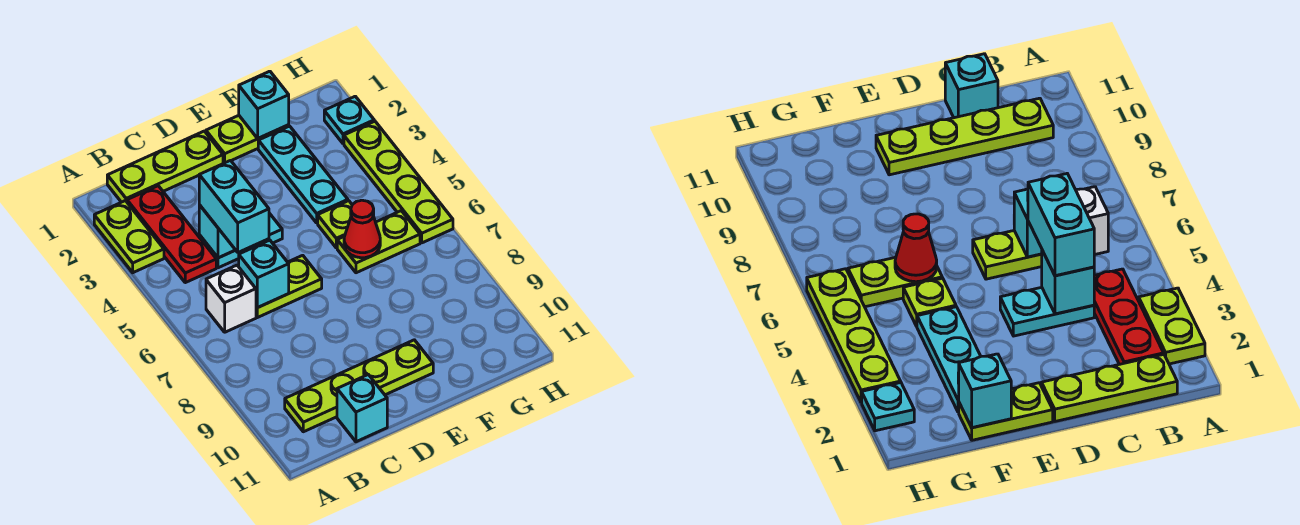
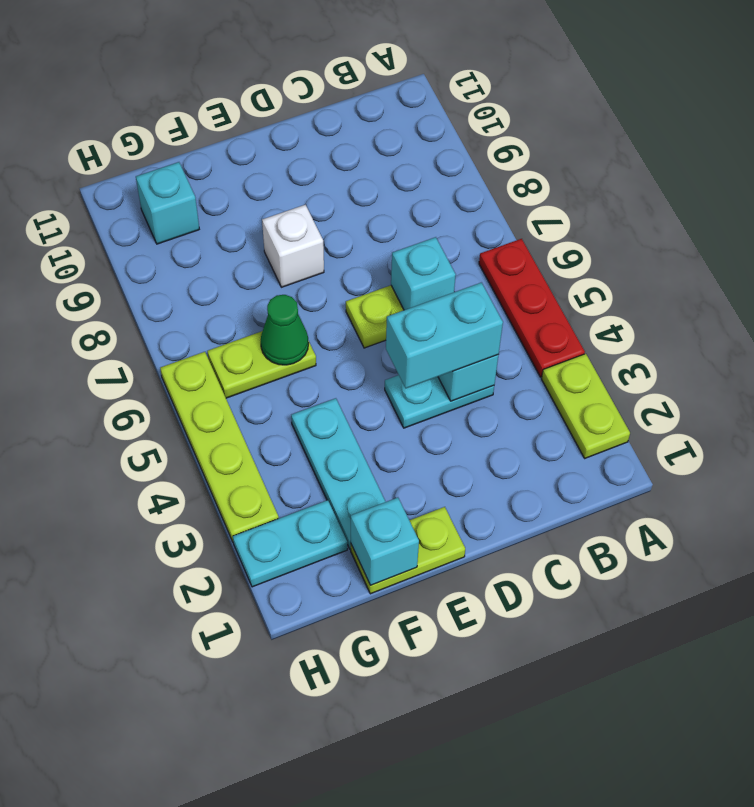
lime plate B1:D1 level 1 -> none
red plate B2:B4 level 1 -> red plate A4:A6 level 1
white brick B6 level 1 -> white brick E8 level 1
lime plate B10:E10 level 1 -> none
cyan brick C4:C5 level 3 -> cyan brick C4:D4 level 3
cyan brick C11 level 1 -> cyan brick G10 level 1
lime plate F5 level 1 -> none
red cone F6 level 2 -> green cone F6 level 2
cyan plate H2 level 1 -> cyan plate G2:H2 level 1

